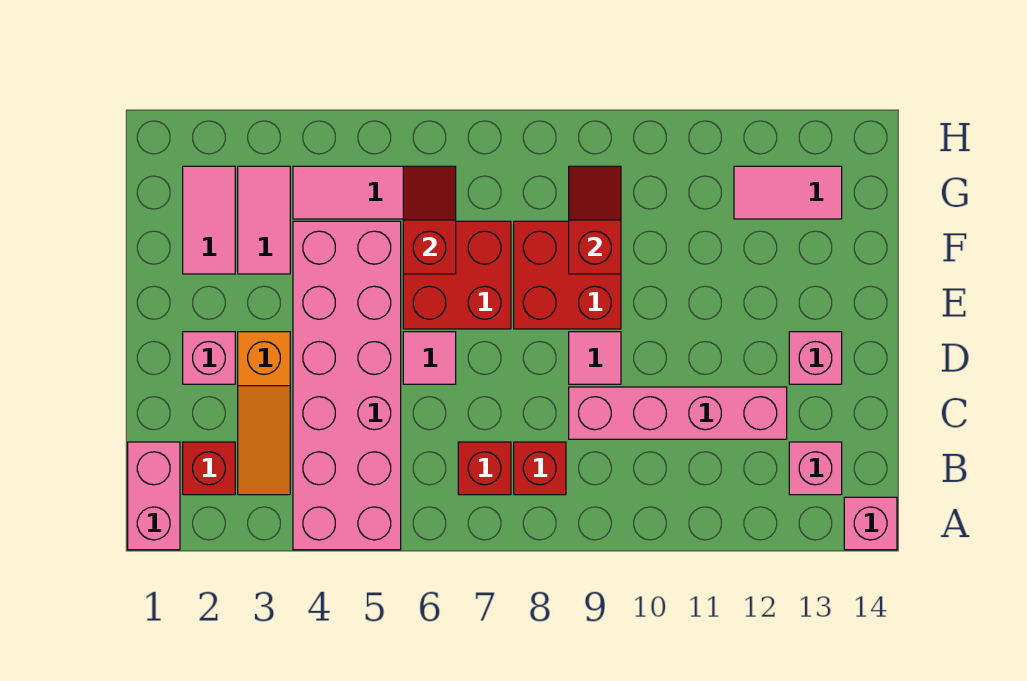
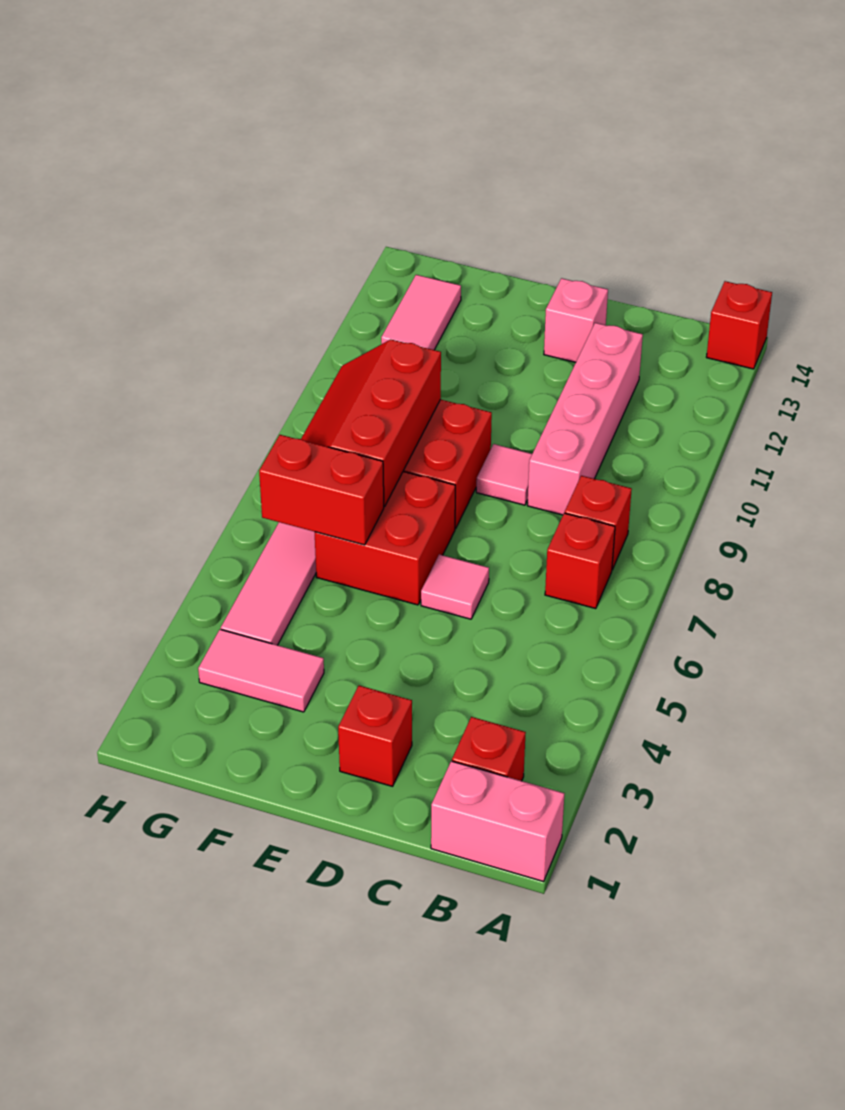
pink brick A4:F5 level 1 -> none
pink brick A14 level 1 -> red brick A14 level 1
orange slope B3:D3 level 1 top D -> none
pink brick B13 level 1 -> none
pink brick D2 level 1 -> red brick D2 level 1
pink tile F2:G2 level 1 -> none
red slope F6:G6 level 2 top F -> red brick F6:G6 level 2
red slope F9:G9 level 2 top F -> red slope F7:G9 level 2 top F

